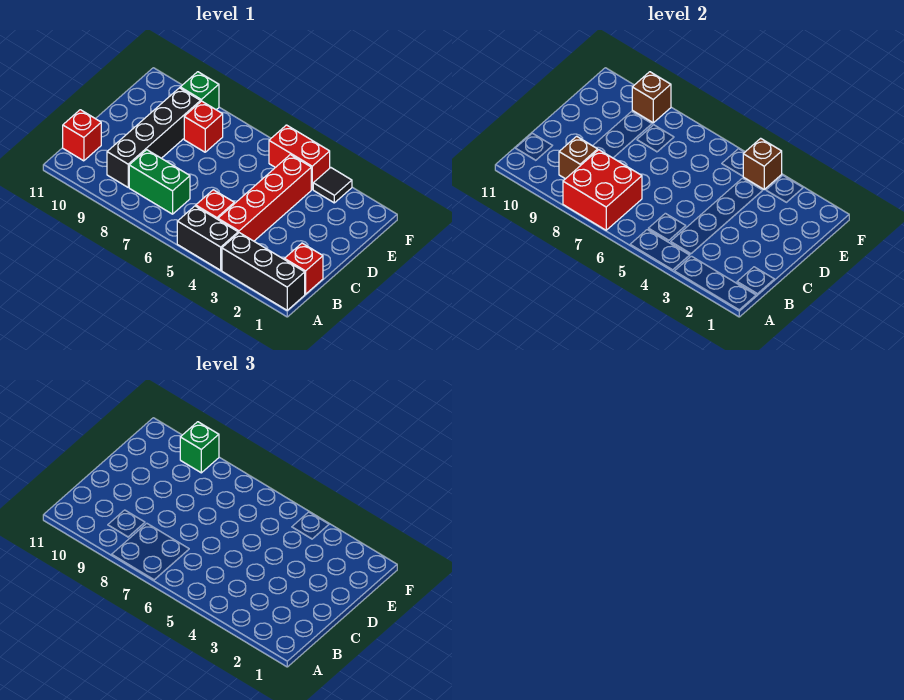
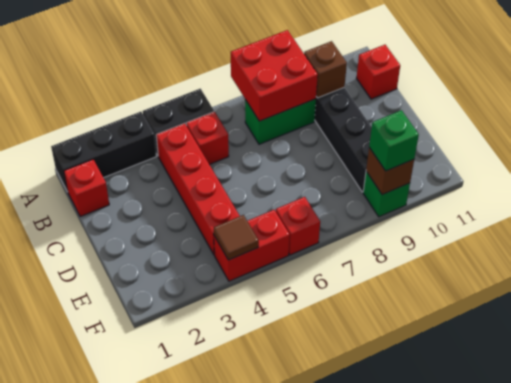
red brick E8 level 1 -> red brick F6 level 1
black tile F3 level 1 -> none
brown brick F4 level 2 -> brown tile F4 level 2

